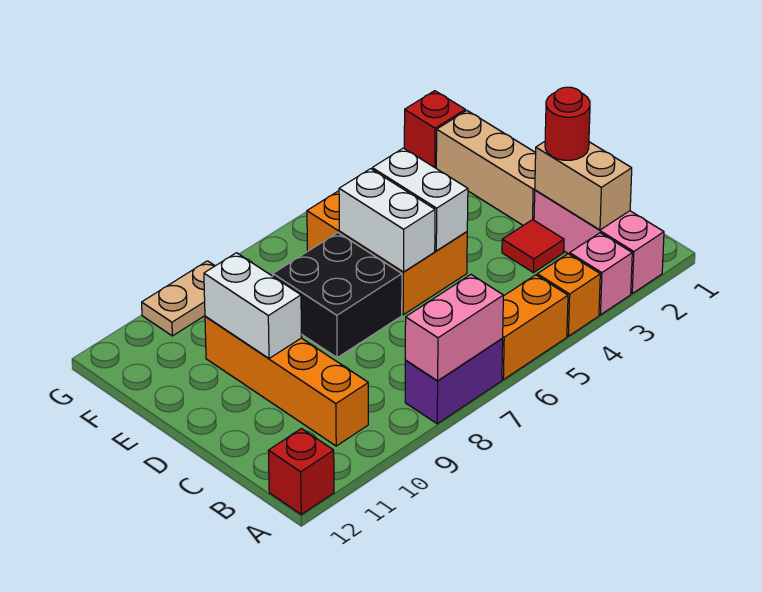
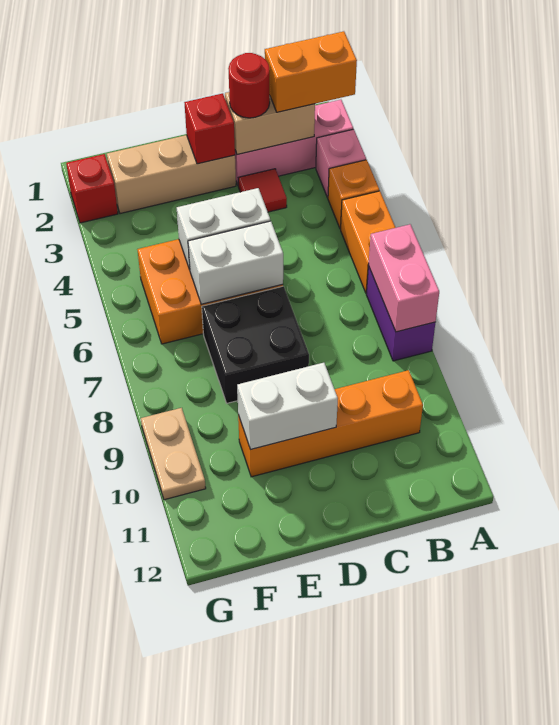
none -> orange brick A2:B2 level 3
red brick A12 level 1 -> red brick D2 level 2

